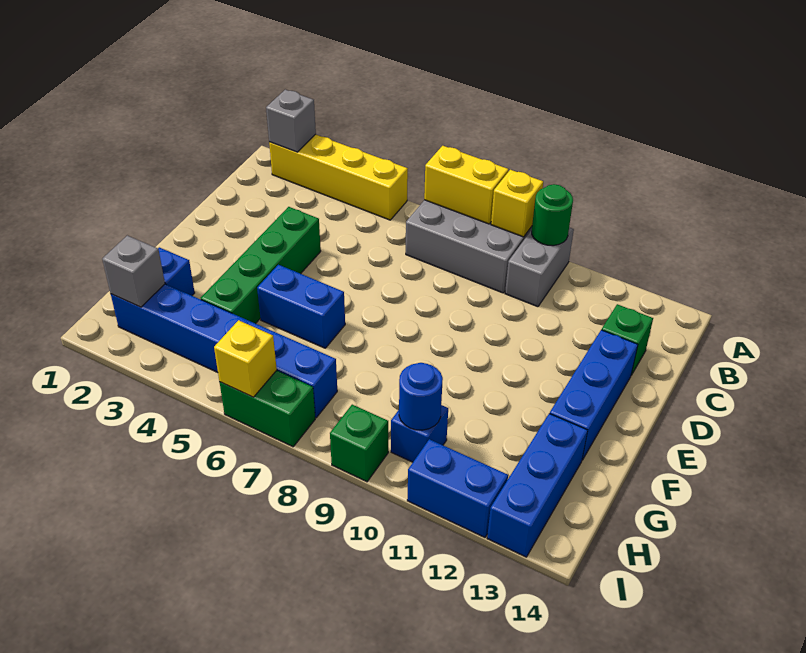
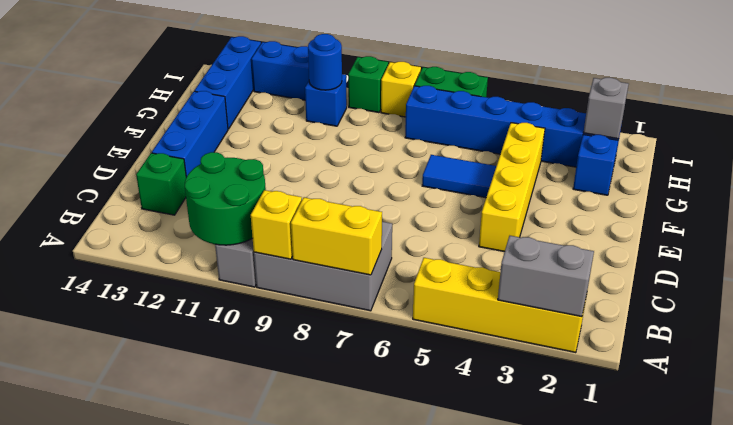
grey brick A2 level 2 -> grey brick A2:A3 level 2
green round brick A10 level 2 -> green round brick A10:B11 level 2
green brick D4:G4 level 1 -> yellow brick D4:G4 level 1
blue brick F5:F6 level 1 -> blue tile F5:F6 level 1
yellow brick I6 level 2 -> yellow brick I8 level 1

